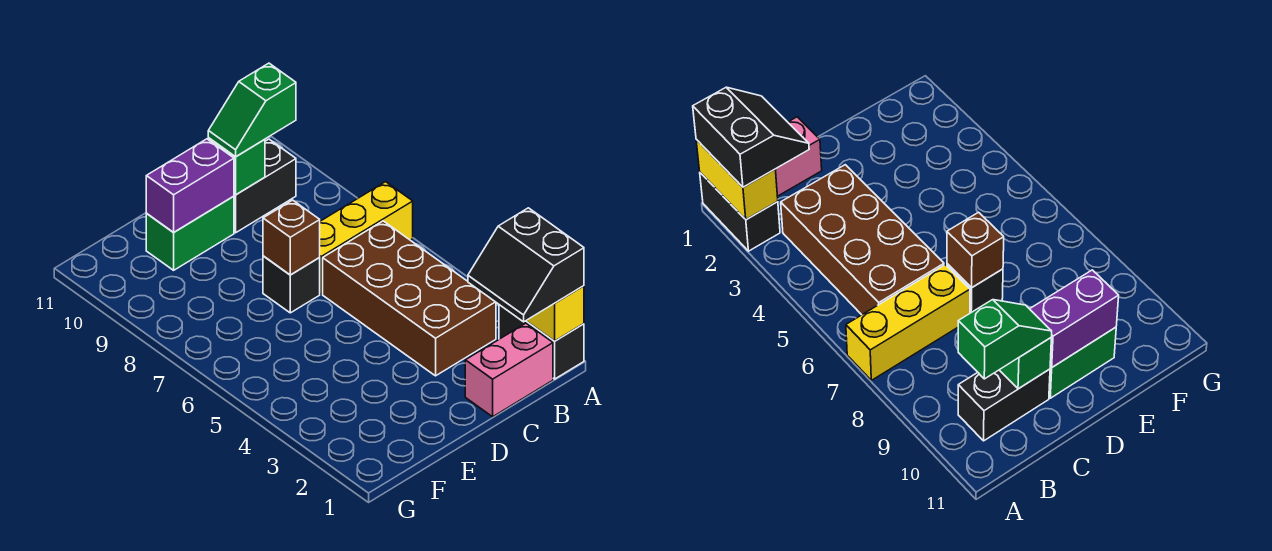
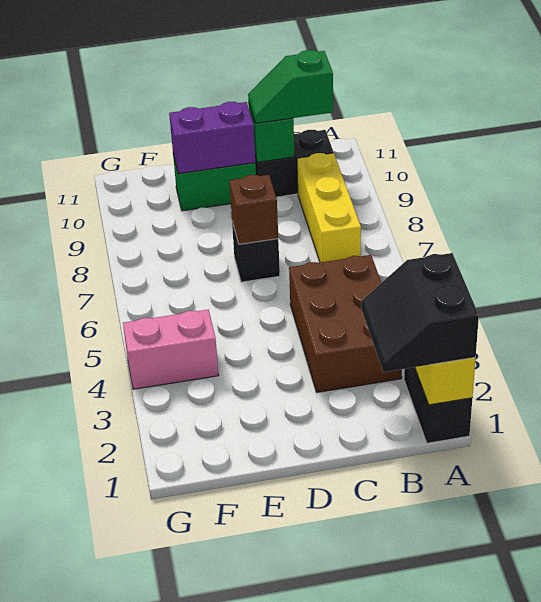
yellow brick A7:C7 level 1 -> yellow brick B7:B9 level 1
pink brick B1:C1 level 1 -> pink brick F4:G4 level 1
brown brick B3:C6 level 1 -> brown brick B3:C5 level 1

